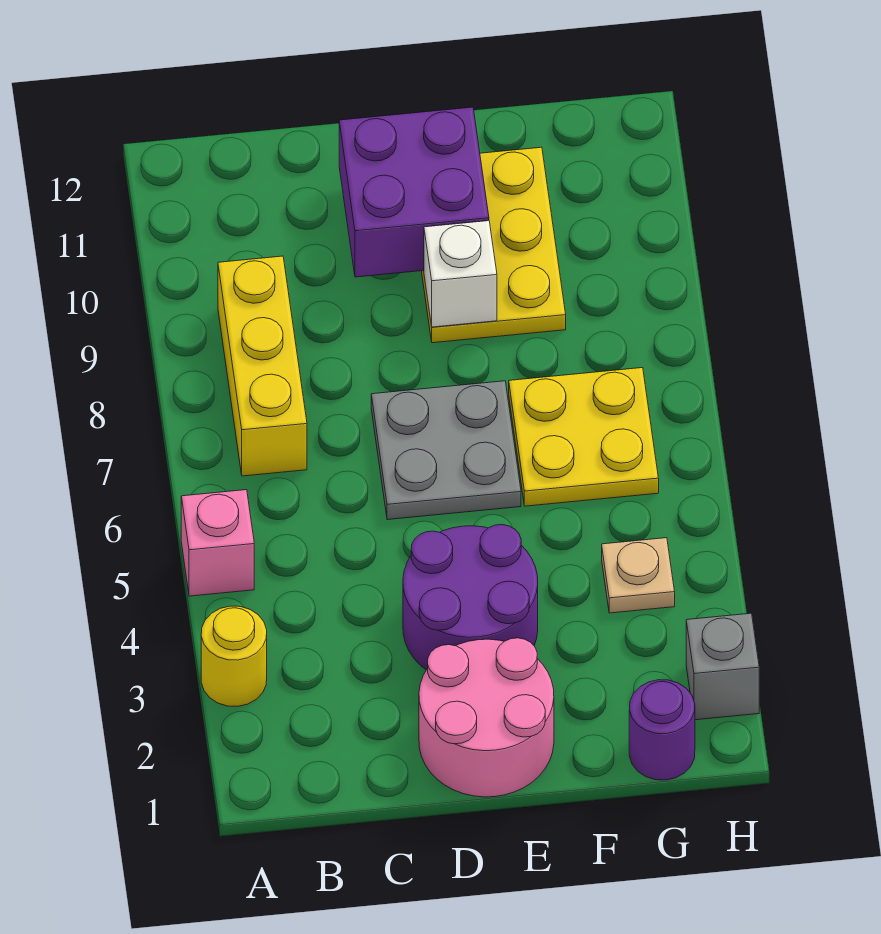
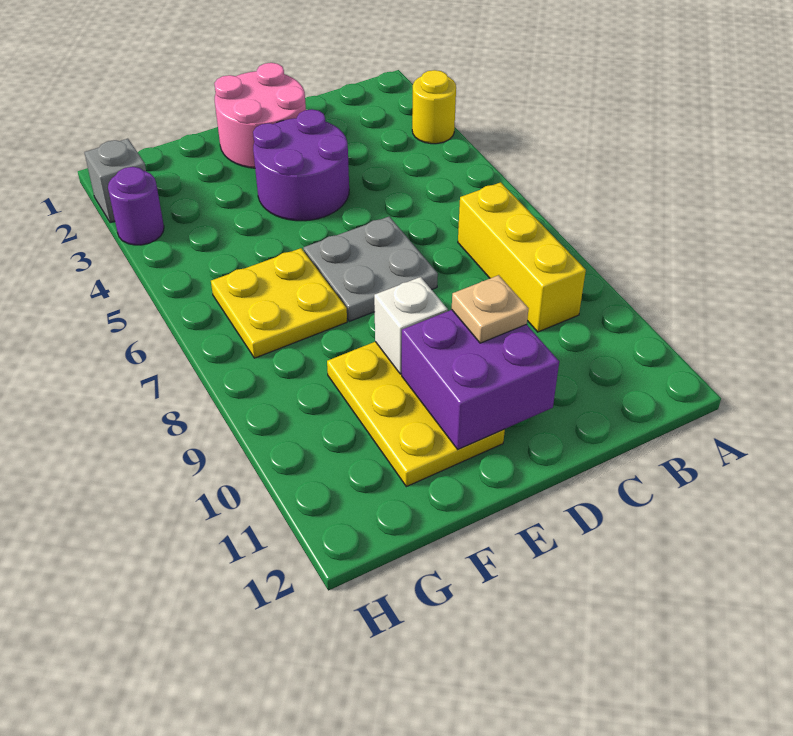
pink brick A5 level 1 -> none
purple round brick G1 level 1 -> purple round brick H3 level 1
tan plate G4 level 1 -> tan plate D10 level 3

